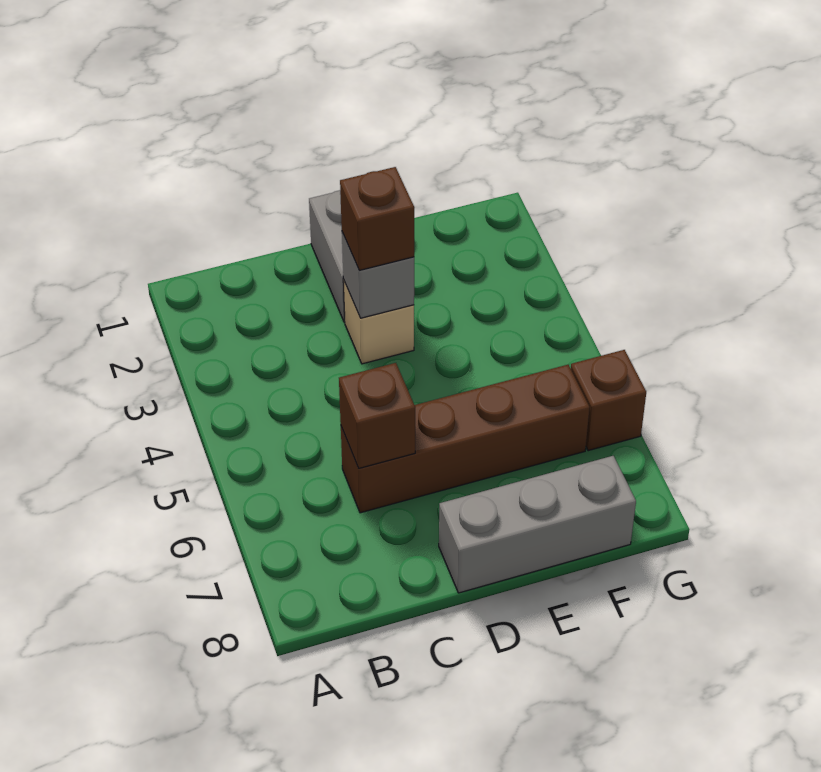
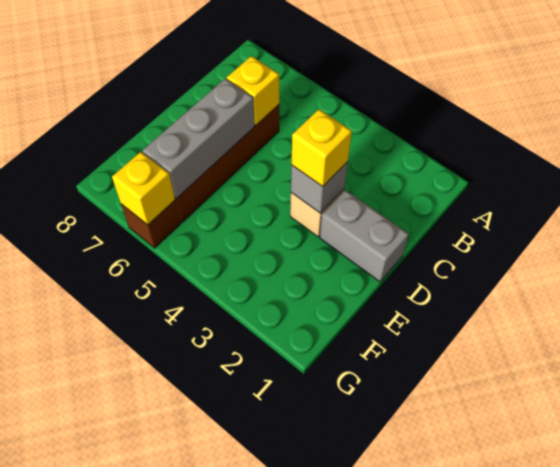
brown brick C6 level 2 -> yellow brick C6 level 2
brown brick D3 level 3 -> yellow brick D3 level 3
grey brick D8:F8 level 1 -> grey brick D6:F6 level 2
none -> yellow brick G6 level 2

